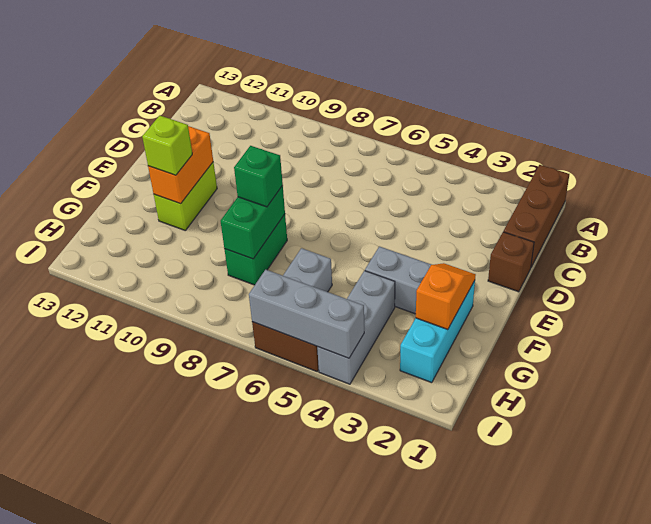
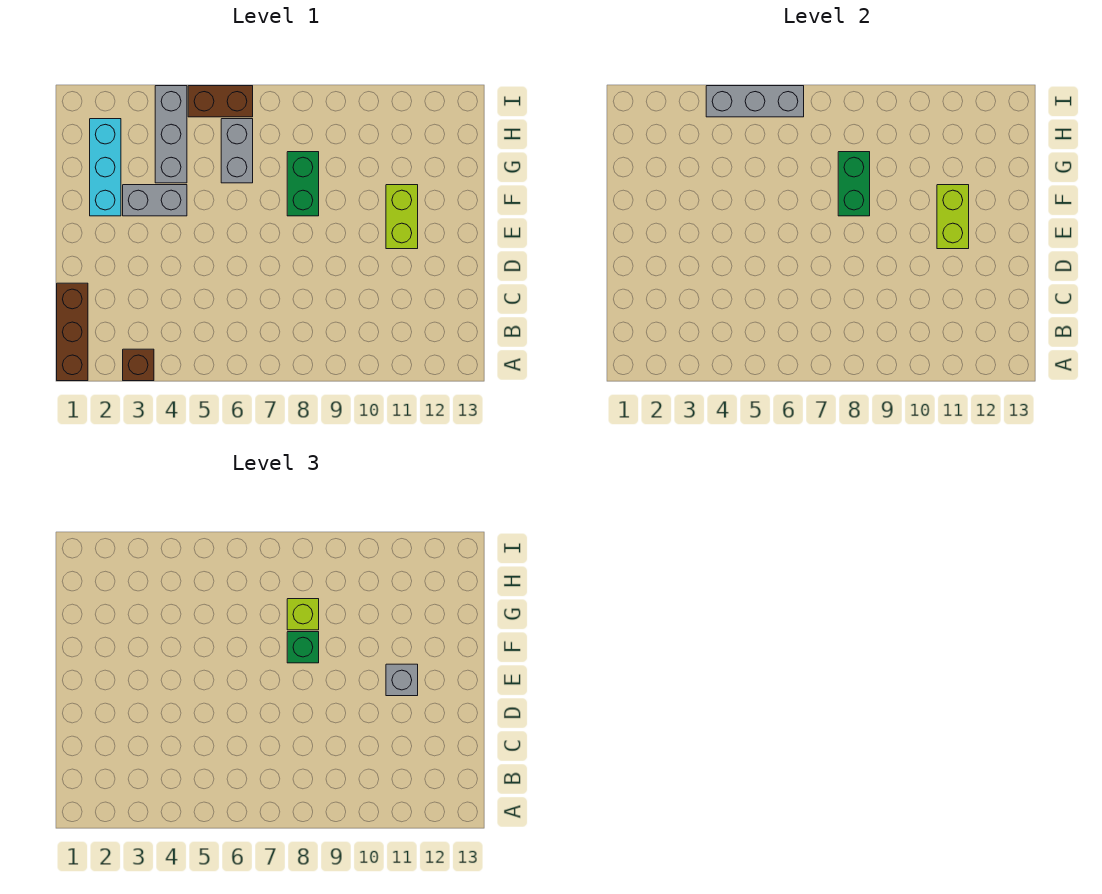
brown brick D1 level 1 -> brown brick A3 level 1
orange brick E11:F11 level 2 -> lime brick E11:F11 level 2
none -> grey brick E11 level 3
orange slope F2:G2 level 2 top G -> none
lime brick F11 level 3 -> lime brick G8 level 3

